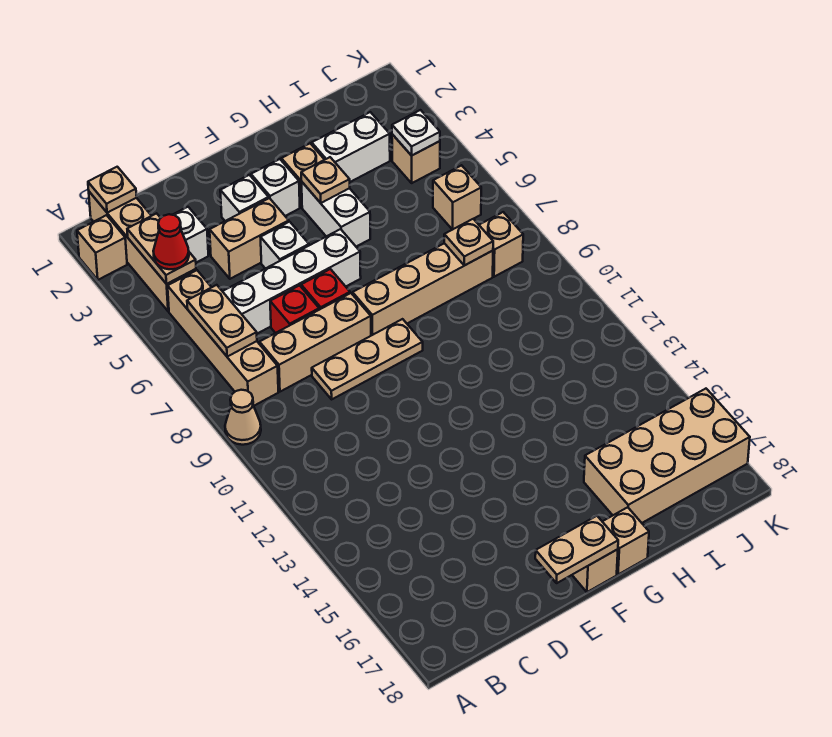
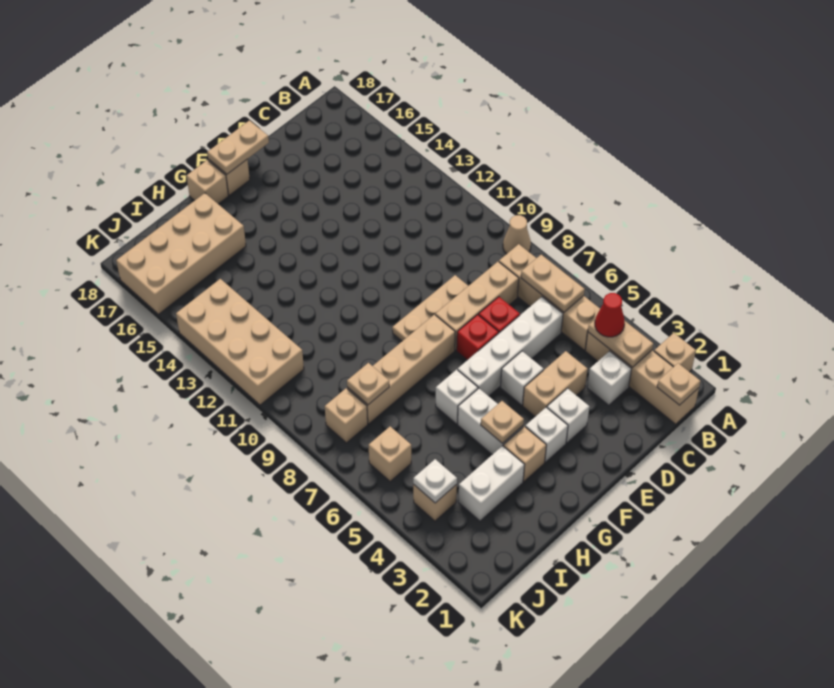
none -> white brick G6 level 1
none -> tan brick J11:K14 level 1

